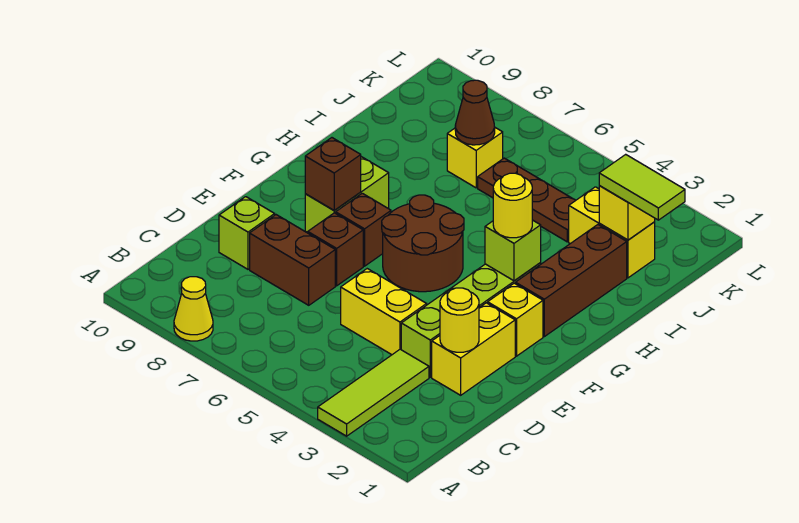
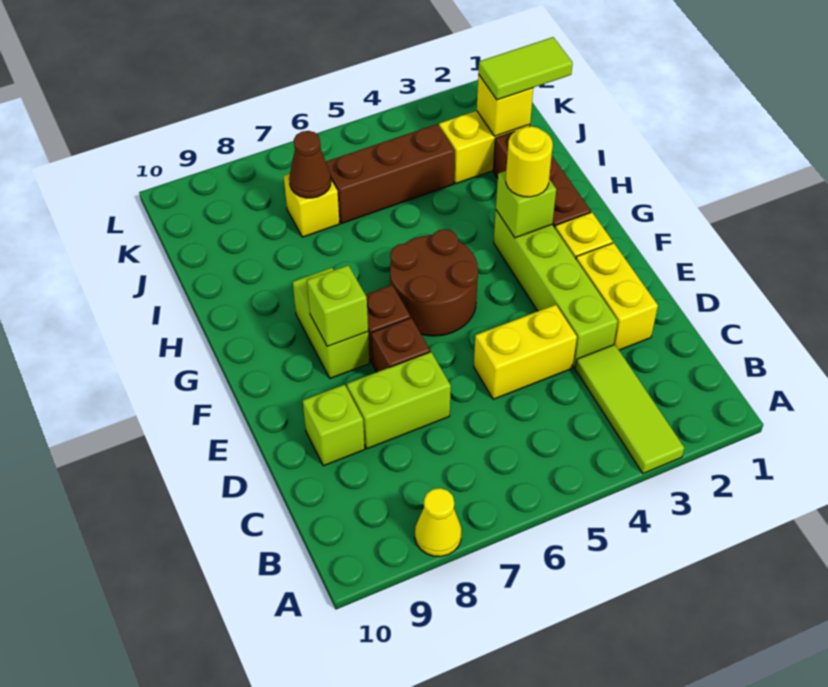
yellow round brick D2 level 2 -> none
brown brick D7:D8 level 1 -> lime brick D7:D8 level 1
brown brick F8 level 2 -> lime brick F8 level 2
brown plate J4:J6 level 1 -> brown brick J4:J6 level 1

